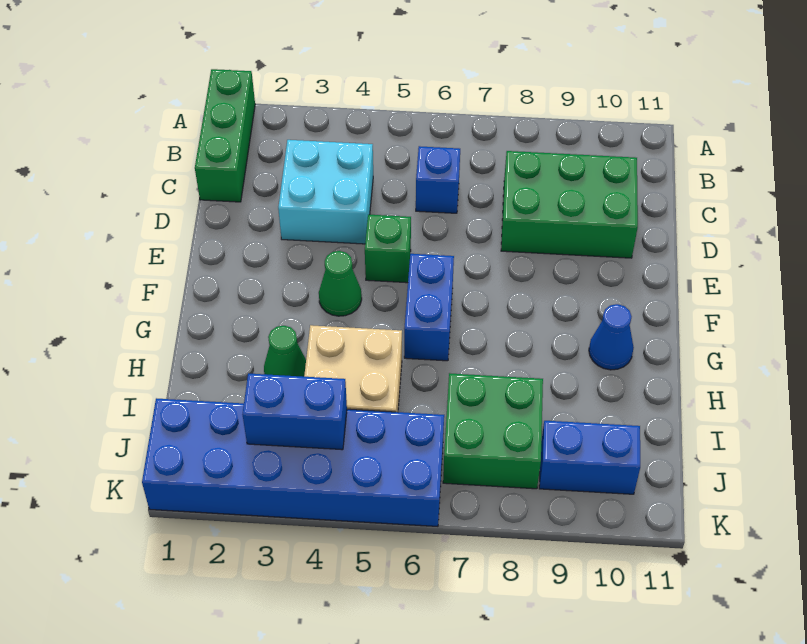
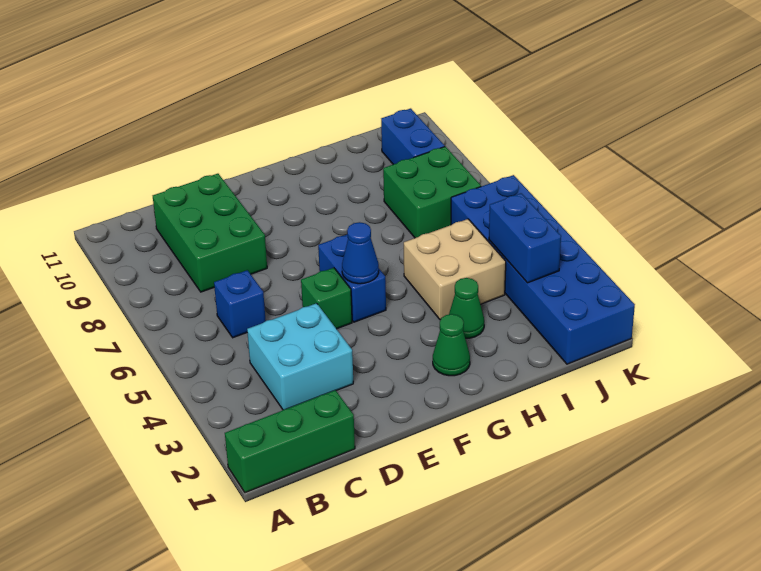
green cone F4 level 1 -> green cone G2 level 1
blue brick F6:G6 level 1 -> blue brick F5:F6 level 1
blue cone G10 level 1 -> blue cone F5 level 2

